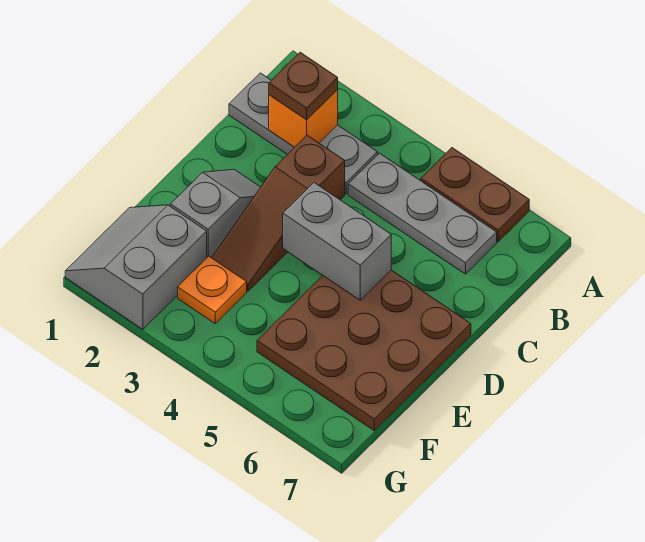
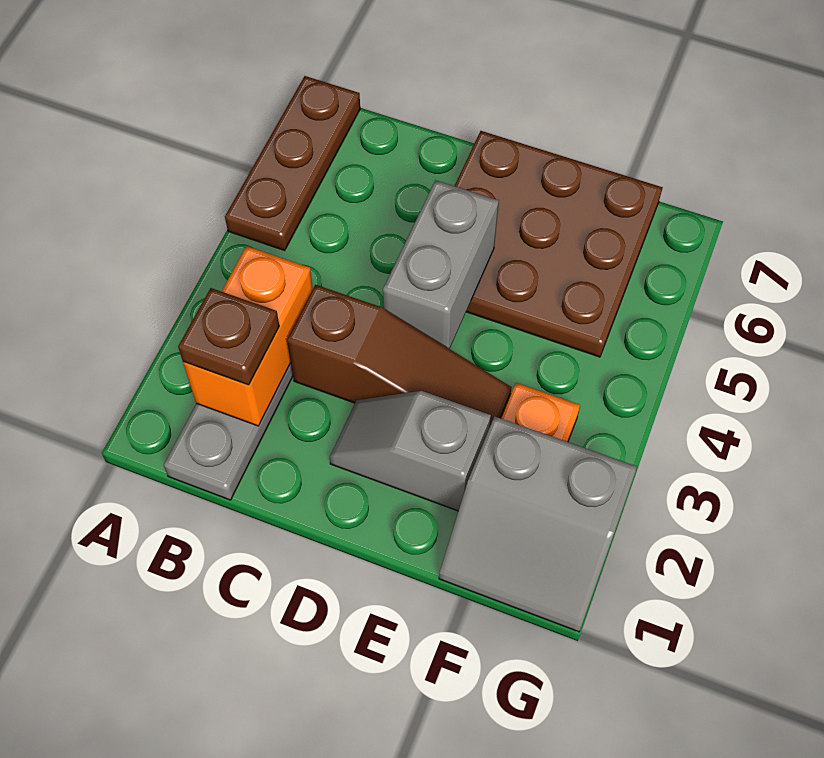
brown plate A5:A6 level 1 -> brown plate A5:A7 level 1
orange brick B2 level 2 -> orange brick B2:B3 level 2
grey plate B4:B6 level 1 -> none

